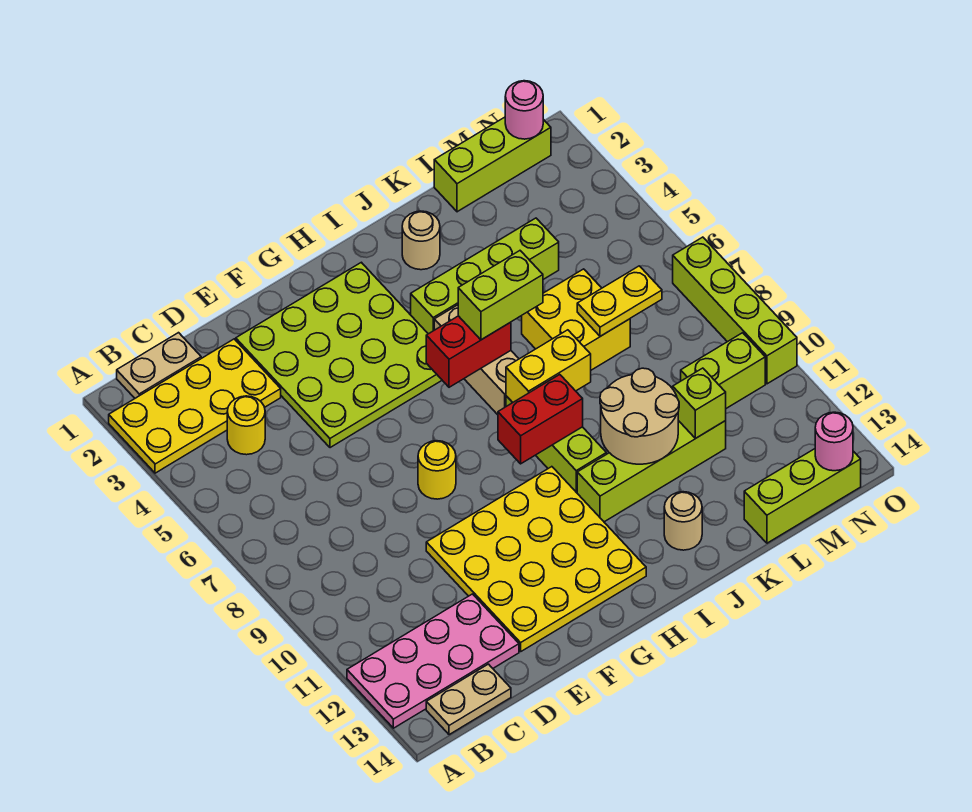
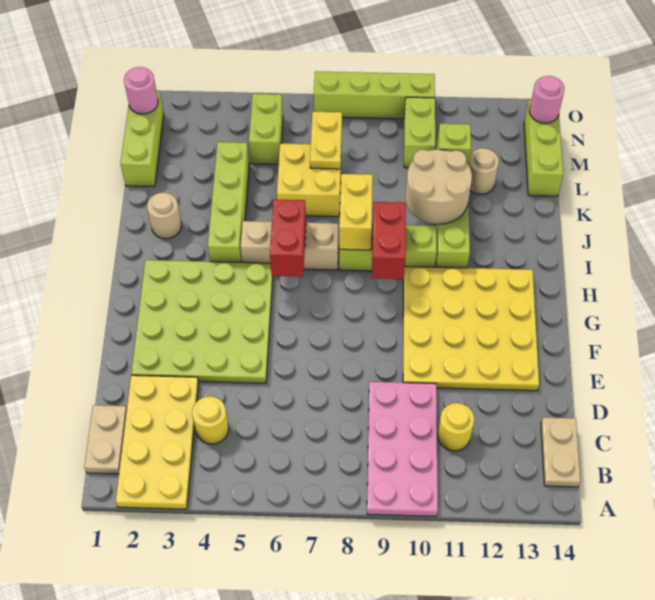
pink plate A12:D13 level 1 -> pink plate A9:D10 level 1
yellow round brick F8 level 1 -> yellow round brick C11 level 1
lime brick I6:J6 level 3 -> lime brick M5:N5 level 1
tan round brick J13 level 1 -> tan round brick L12 level 1

